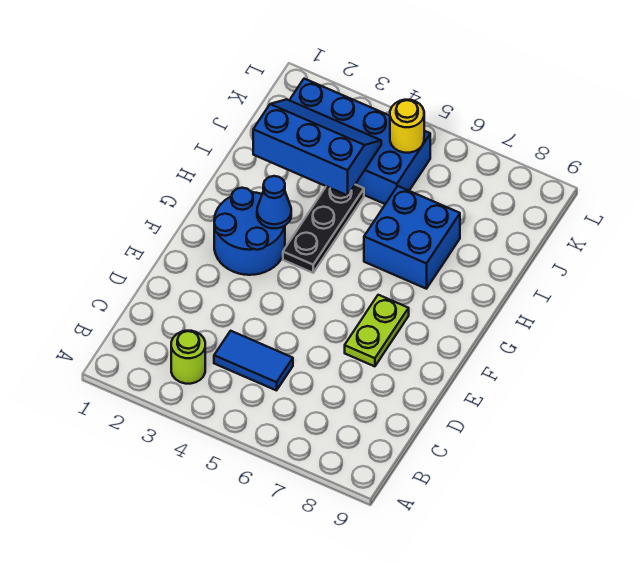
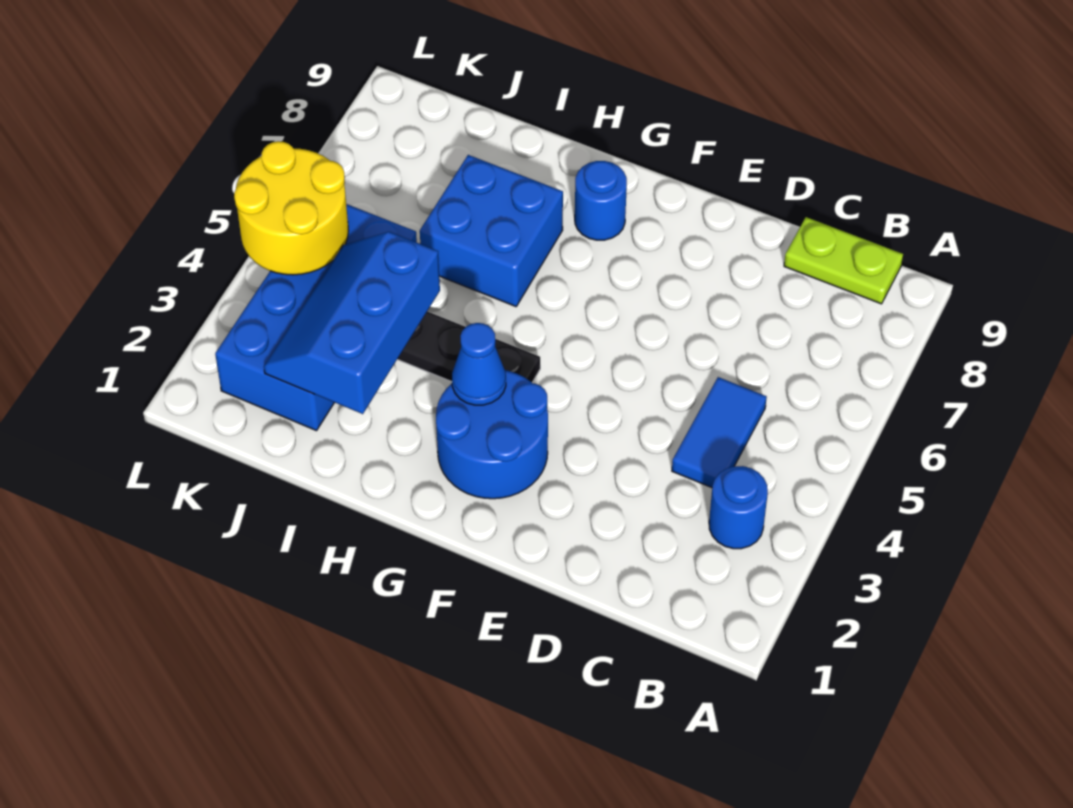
lime round brick B3 level 1 -> blue round brick B3 level 1
lime plate E7:F7 level 1 -> lime plate B9:C9 level 1
none -> blue round brick G8 level 1
yellow round brick K5 level 2 -> yellow round brick K4:L5 level 2

